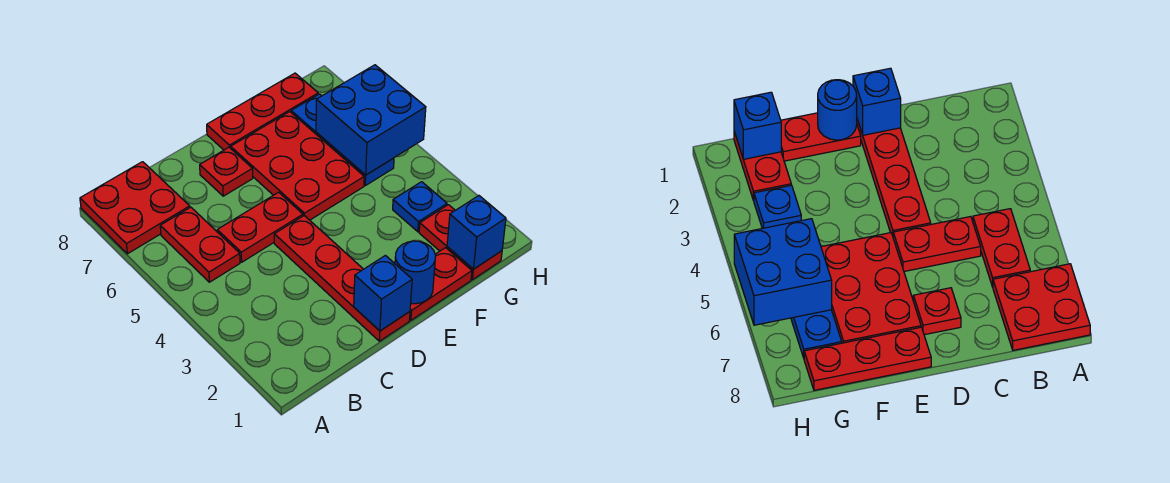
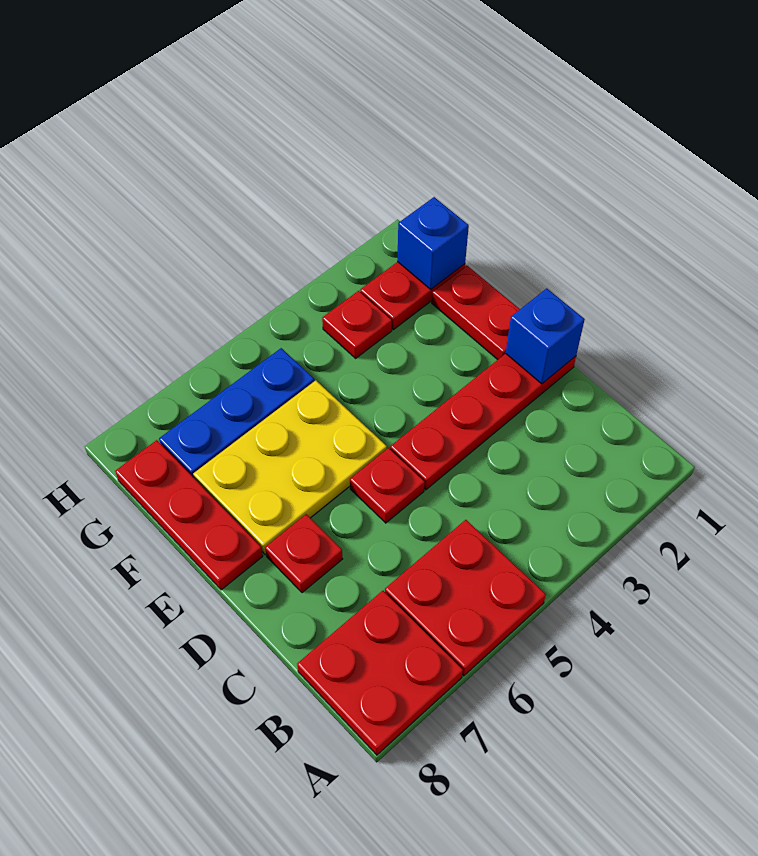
red plate B5:B6 level 1 -> red plate A5:B6 level 1
red plate C5:D5 level 1 -> red plate D5 level 1
blue round brick E1 level 2 -> none
red plate E5:F7 level 1 -> yellow plate E5:F7 level 1
blue plate G3 level 1 -> red plate G3 level 1
blue brick G5:H6 level 2 -> none

